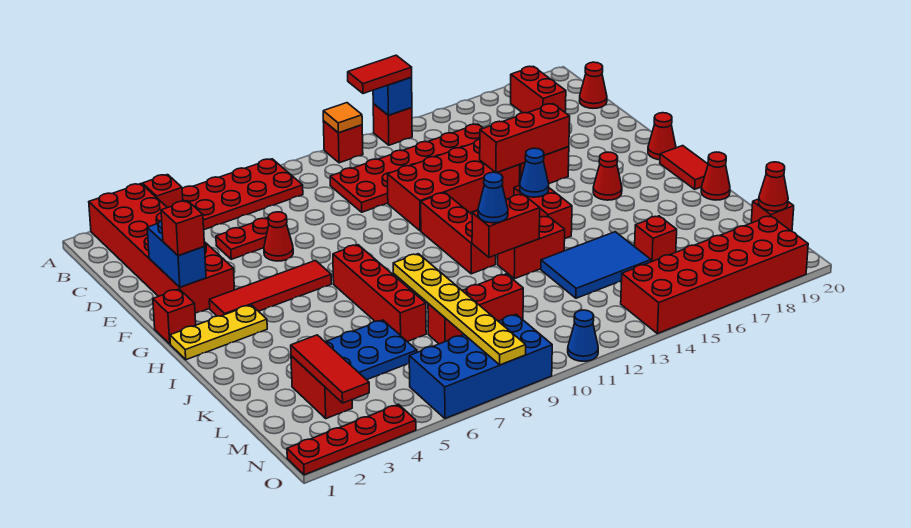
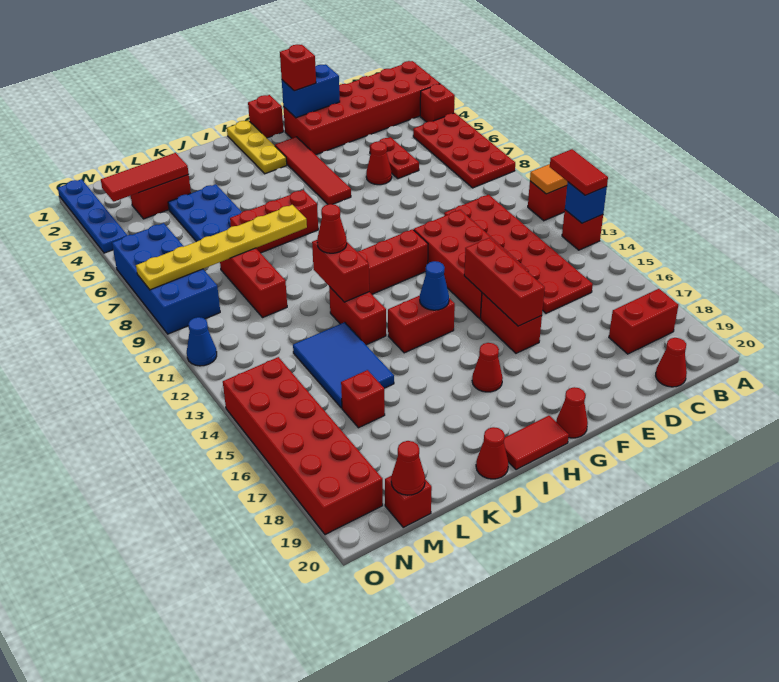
red brick H7:K7 level 1 -> red brick I7:K7 level 1
blue cone J11 level 3 -> red cone J11 level 3
red plate O1:O4 level 1 -> blue plate O1:O4 level 1

